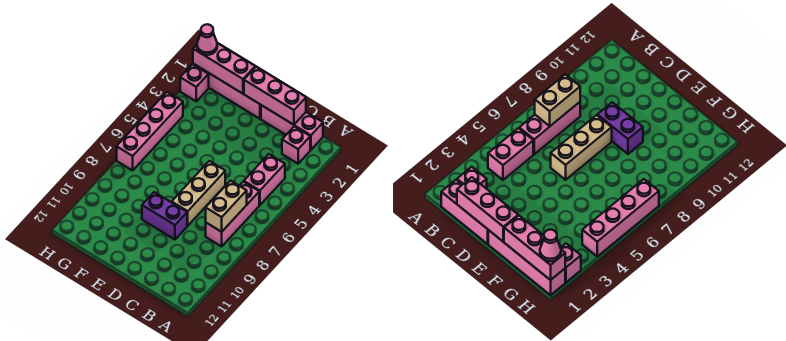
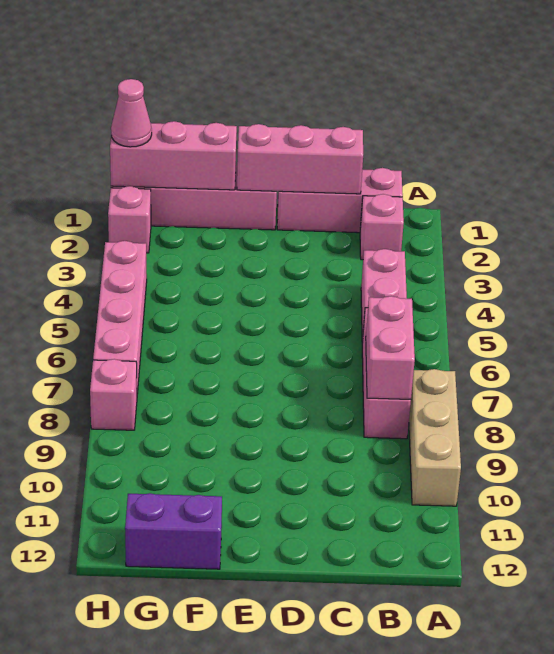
tan brick B7:B8 level 2 -> pink brick B7:B8 level 2
tan brick D6:D8 level 1 -> tan brick A8:A10 level 1
purple brick D9:E9 level 1 -> purple brick F12:G12 level 1
none -> pink brick H8 level 1

